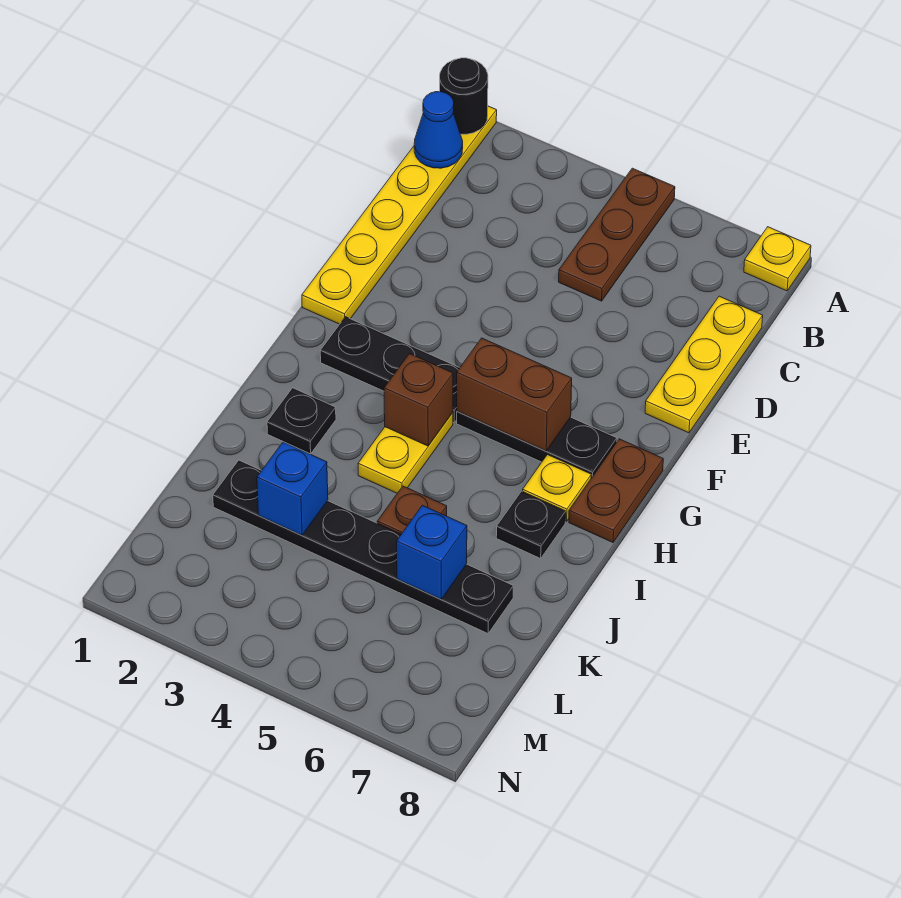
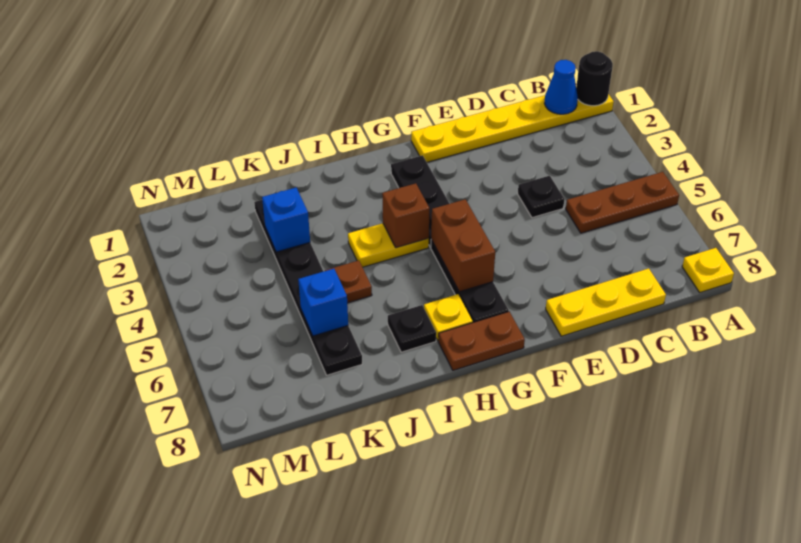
black plate I2 level 1 -> black plate D4 level 1

